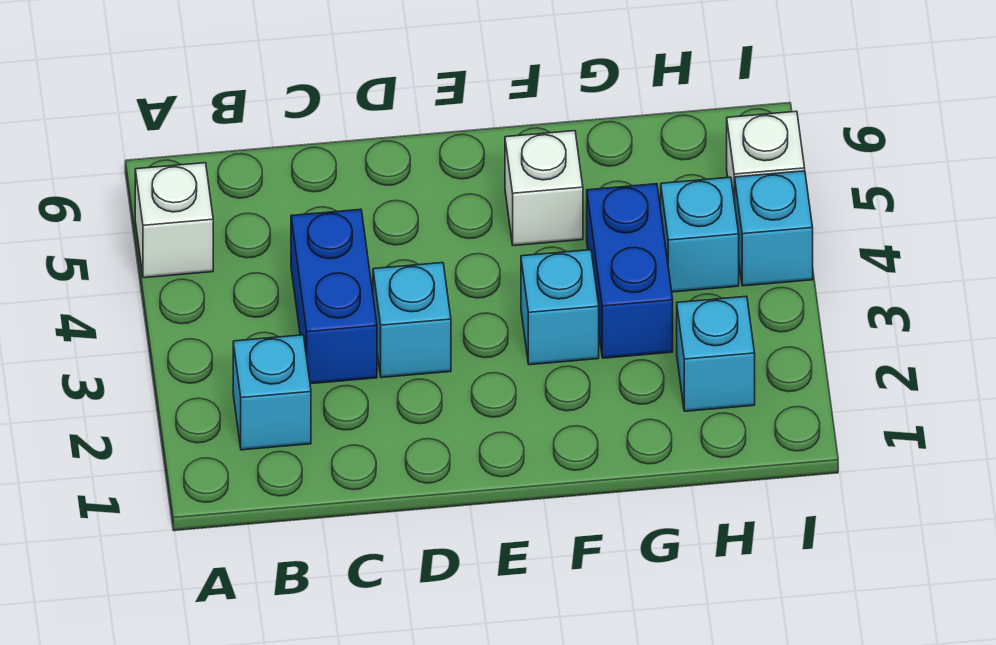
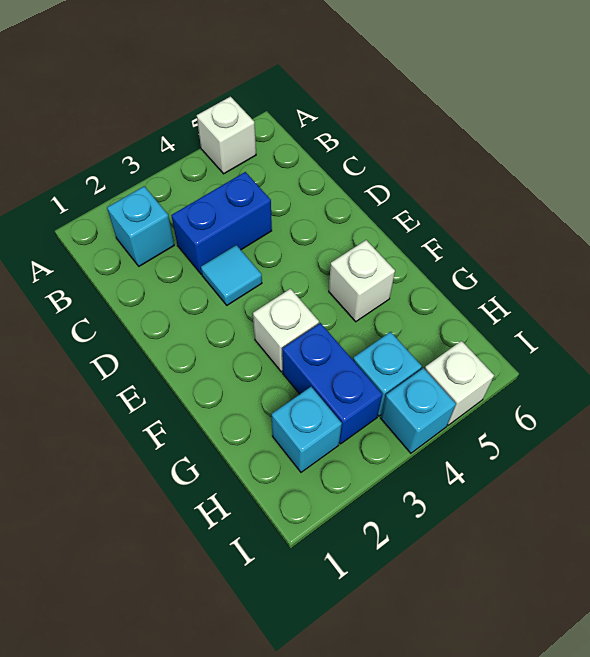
cyan brick D3 level 1 -> cyan tile D3 level 1
cyan brick F3 level 1 -> white brick F3 level 1
blue brick G3:G4 level 1 -> blue brick G3:H3 level 1

